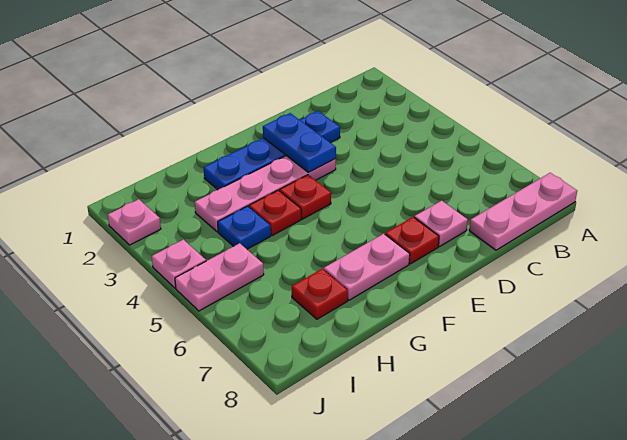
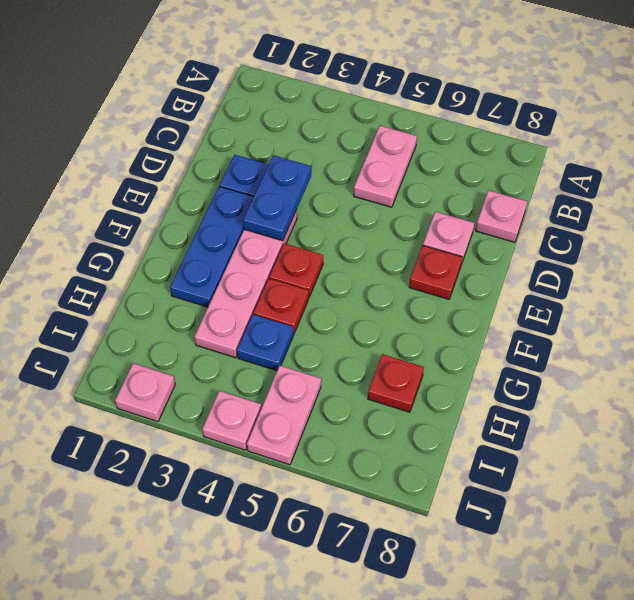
pink plate A8:C8 level 1 -> pink plate C8 level 1
blue plate E2:E3 level 2 -> blue plate D3:E3 level 2
pink plate F7:G7 level 1 -> pink plate B5:C5 level 1

